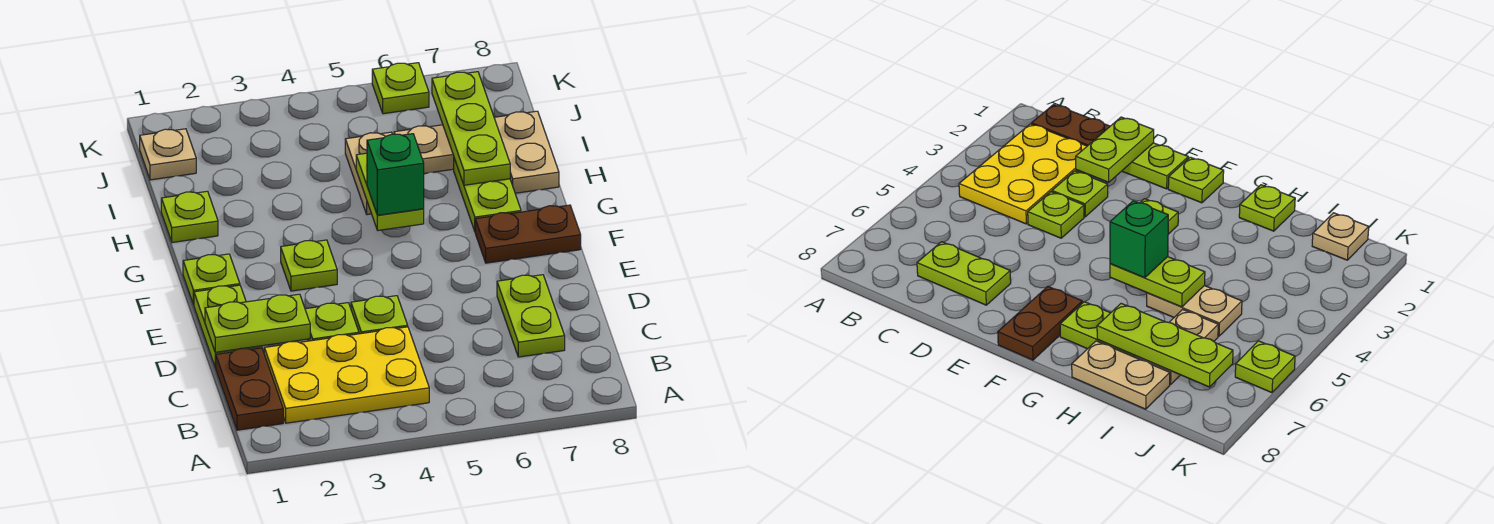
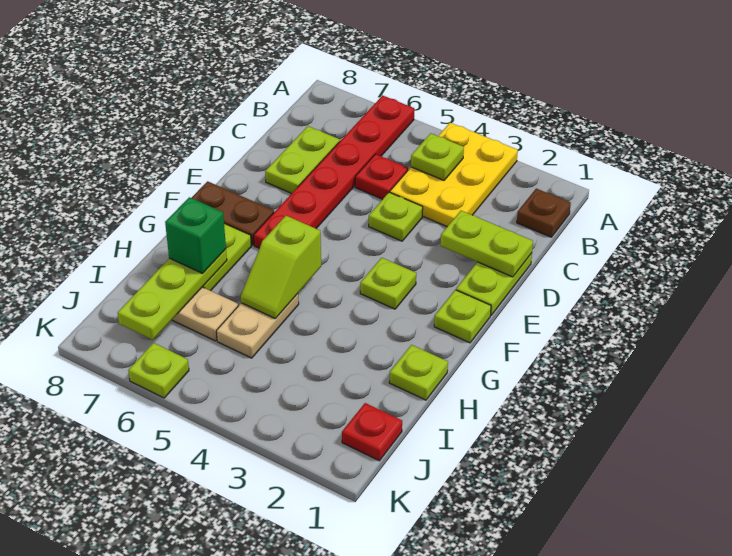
none -> red plate A6:F6 level 1
brown plate B1:C1 level 1 -> brown plate B1 level 1
yellow plate B2:C4 level 1 -> yellow plate A3:C4 level 1
none -> red plate C5 level 1
lime plate D3 level 1 -> lime plate B4 level 2
lime plate G5:H5 level 2 -> lime slope G5:H5 level 2 top G
green brick G5 level 3 -> green brick H7 level 3
tan plate H8:I8 level 1 -> none
tan plate J1 level 1 -> red plate J1 level 1

